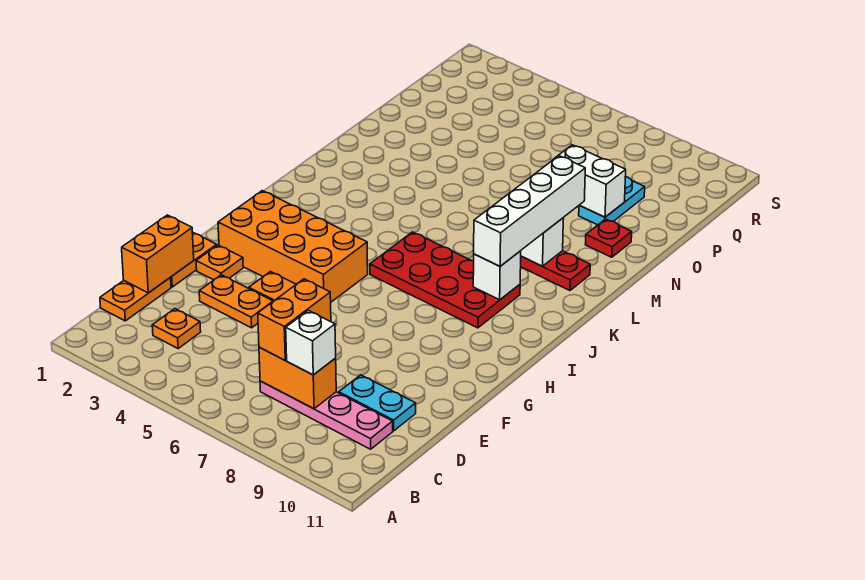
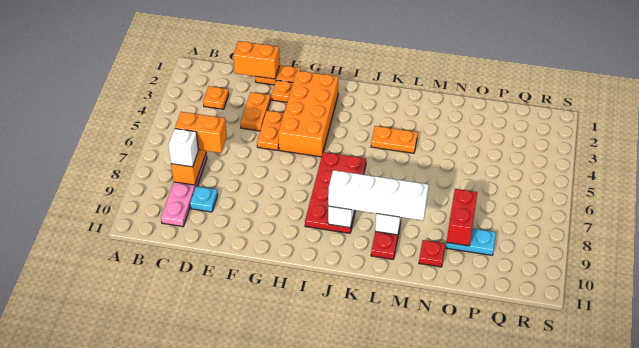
orange plate C1:D1 level 1 -> orange plate K4:L4 level 1
cyan plate D9:D10 level 1 -> cyan plate D9 level 1
white brick O8:O9 level 2 -> red brick O8:O9 level 2

